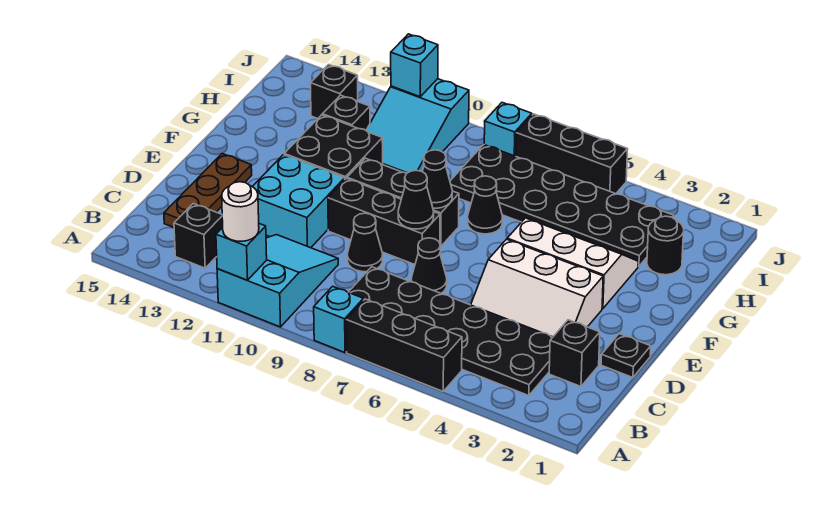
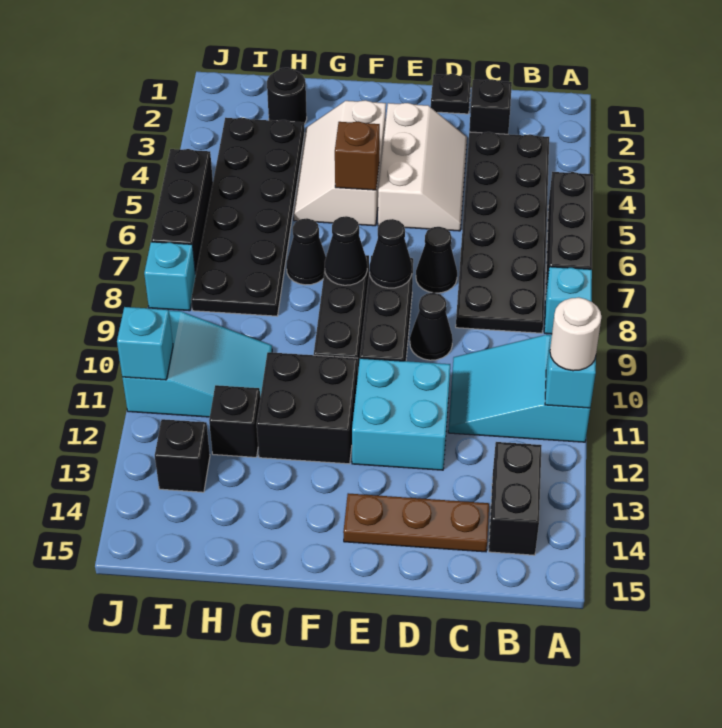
black brick B13 level 1 -> black brick B13:B14 level 1
none -> brown brick F5 level 2

